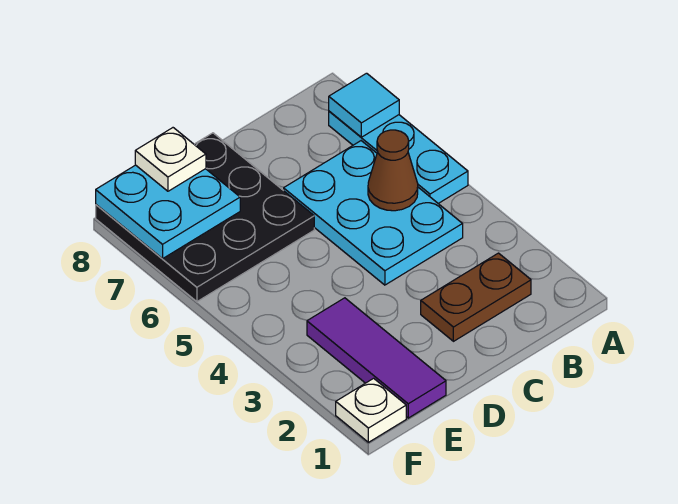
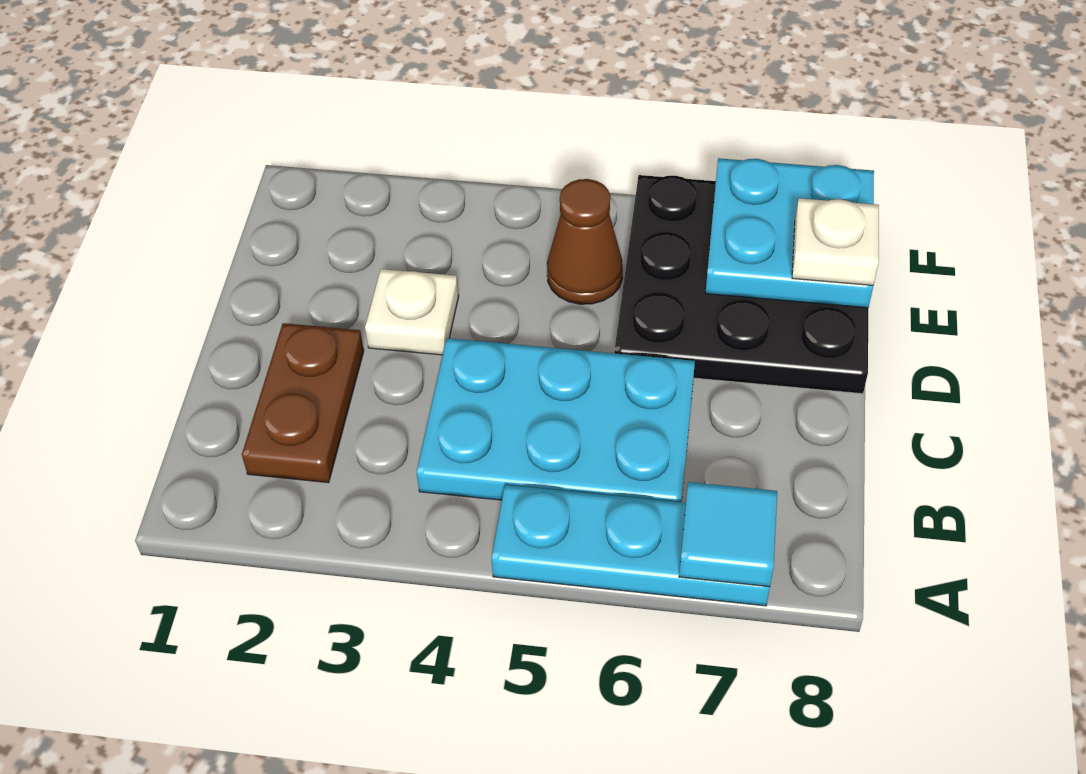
brown cone B5 level 2 -> brown cone E5 level 1
purple tile E1:E3 level 1 -> none
white plate F1 level 1 -> white plate D3 level 1

